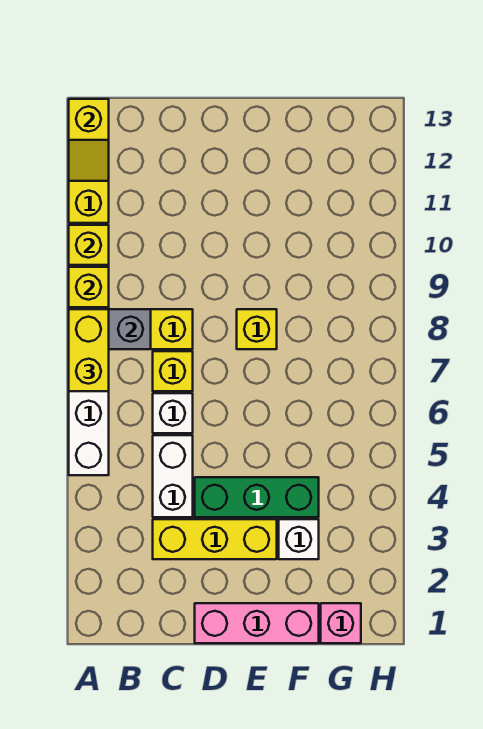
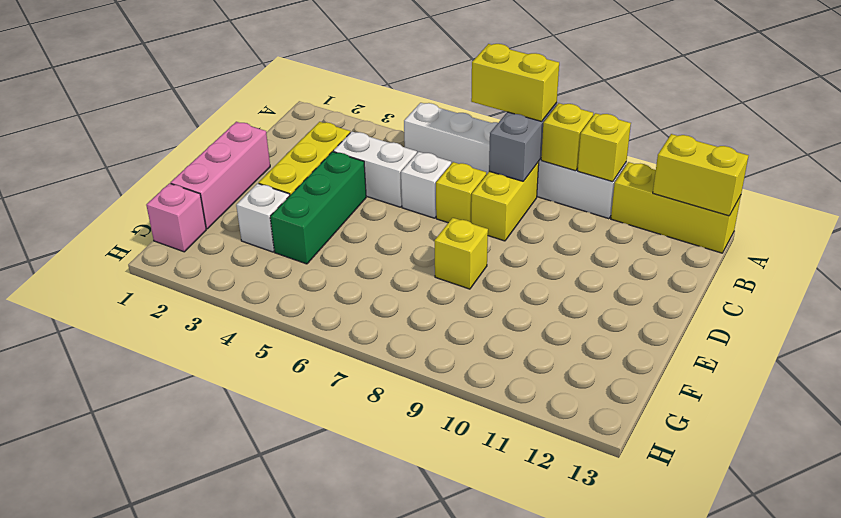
yellow slope A12:A13 level 2 top 13 -> yellow brick A12:A13 level 2

